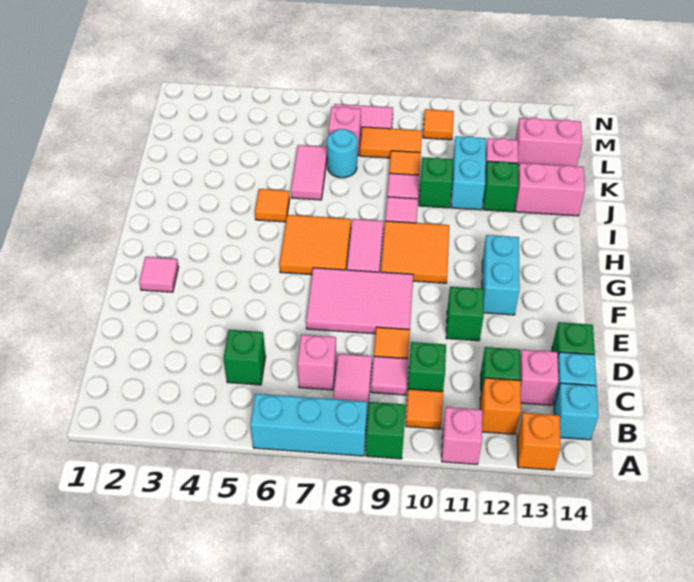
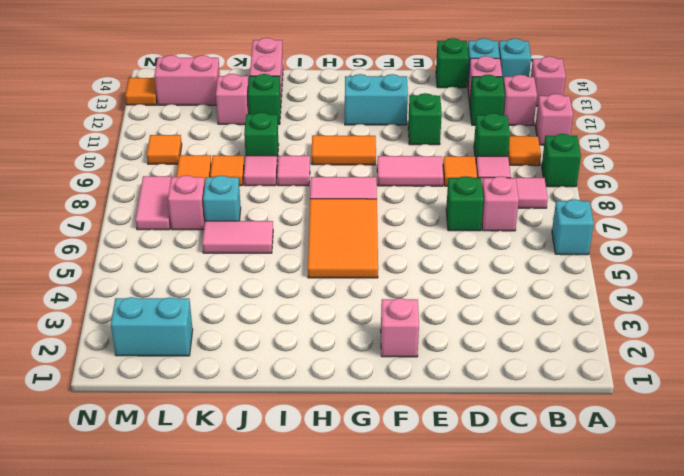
cyan brick A6:A8 level 1 -> cyan brick A6 level 1
orange brick A13 level 1 -> pink brick A13 level 1
orange brick B12 level 1 -> pink brick B12 level 1
green brick C5 level 1 -> green brick D7 level 1
pink tile E7:F9 level 1 -> pink tile E9:F9 level 1
pink tile F2 level 1 -> pink brick F2 level 1
orange tile G6:H7 level 1 -> orange tile G5:H7 level 1
orange tile G9:H10 level 1 -> orange tile G10:H10 level 1
orange tile I5 level 1 -> orange tile N13 level 1
cyan brick J11:K11 level 1 -> cyan brick L2:M2 level 1
cyan round brick K7 level 1 -> cyan brick K7 level 1
pink brick L13:L14 level 1 -> pink brick L13:M13 level 1

